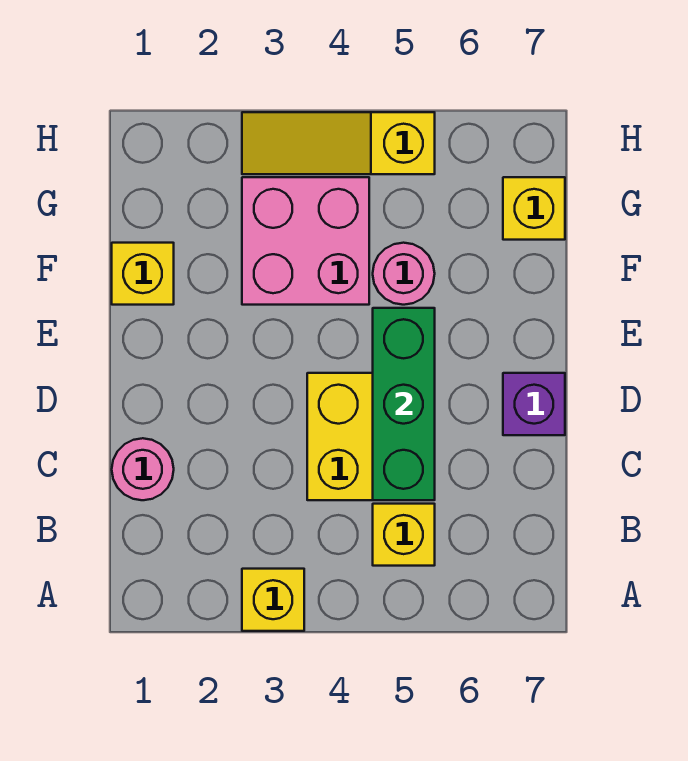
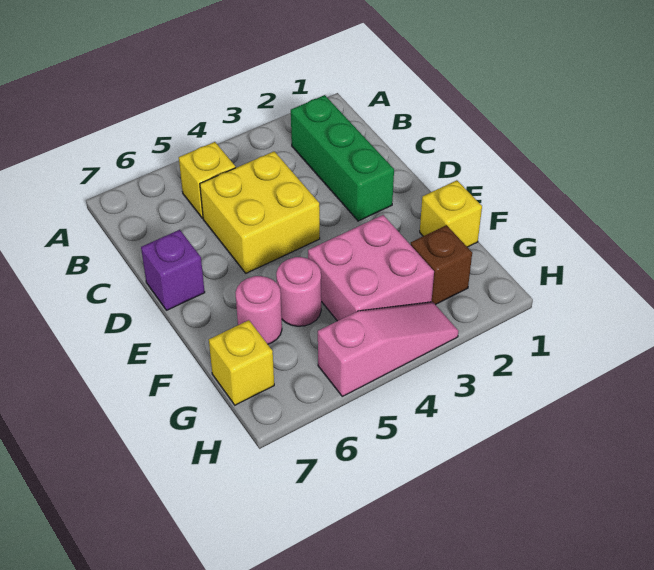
yellow brick A3 level 1 -> none
pink round brick C1 level 1 -> pink round brick F6 level 1
green brick C5:E5 level 2 -> green brick B2:D2 level 1
none -> brown brick G2 level 1
yellow slope H3:H5 level 1 top 5 -> pink slope H3:H5 level 1 top 5

